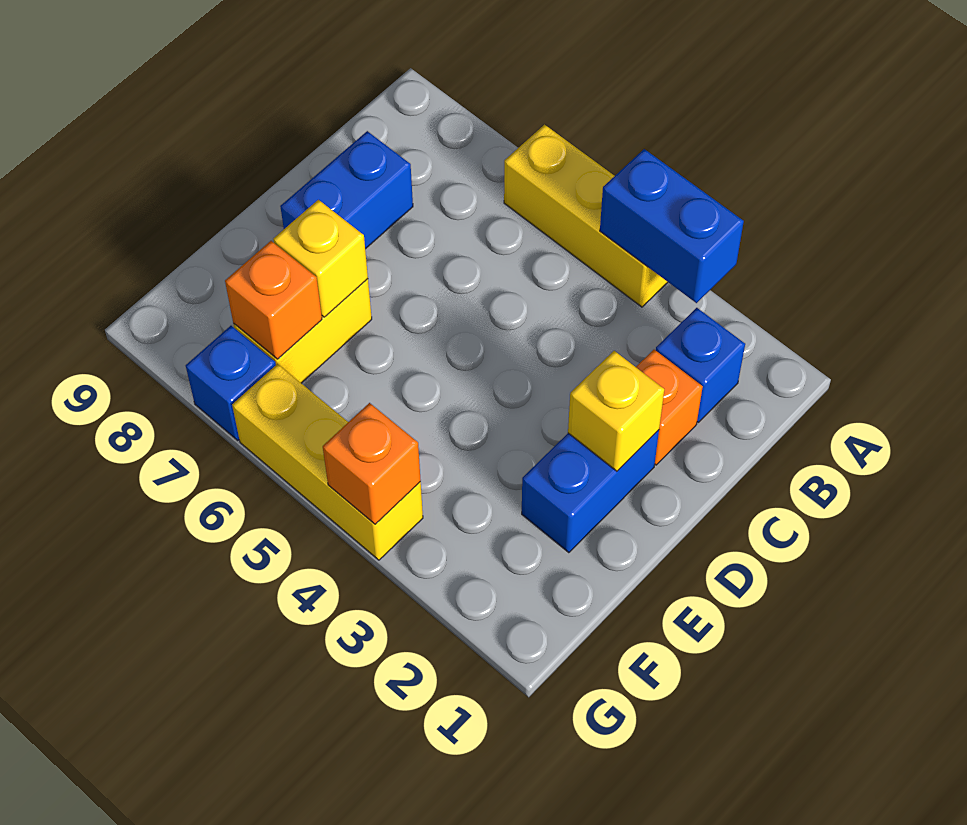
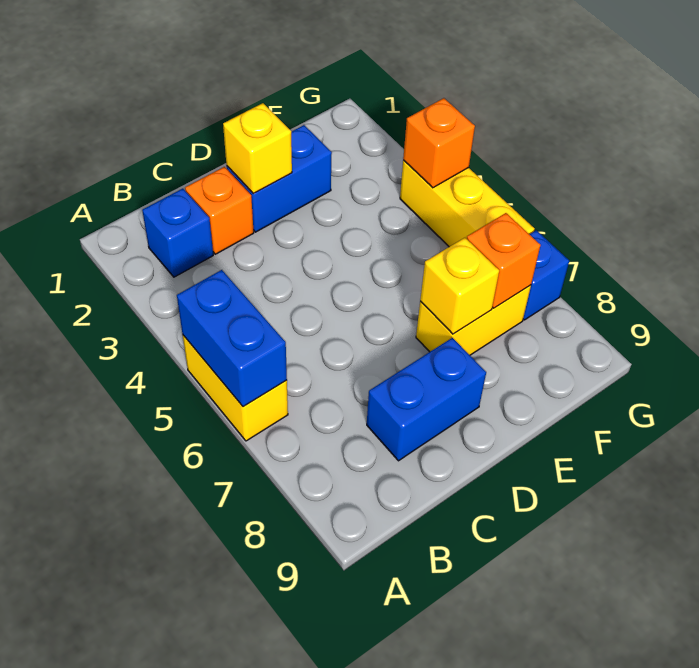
blue brick A3:A4 level 2 -> blue brick A5:A6 level 2
yellow brick A4:A6 level 1 -> yellow brick A5:A6 level 1

